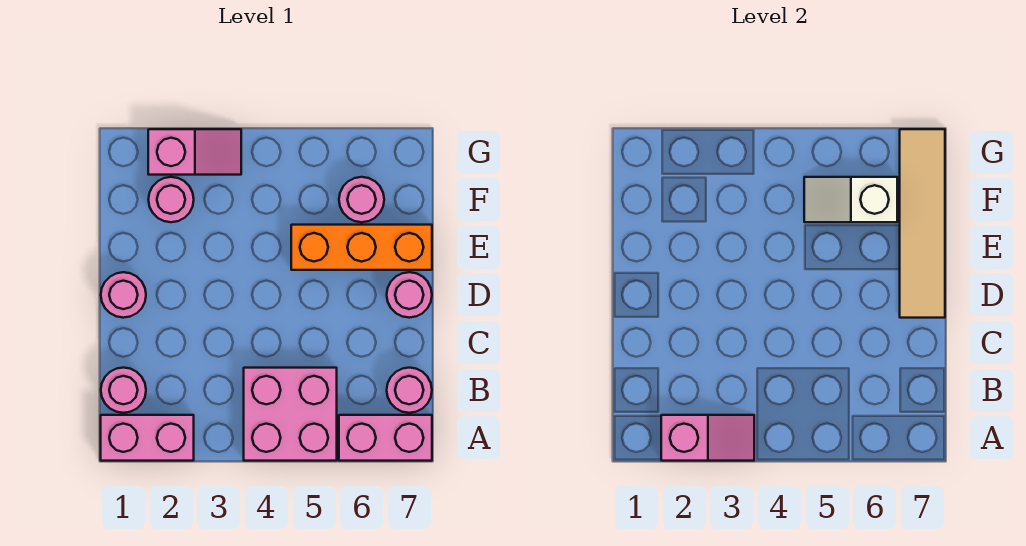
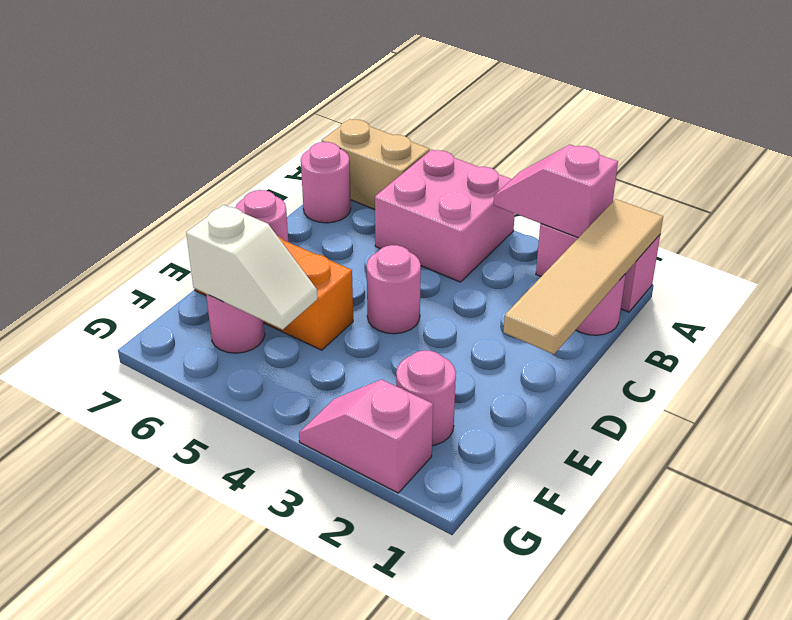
pink brick A6:A7 level 1 -> tan brick A6:A7 level 1
pink round brick D1 level 1 -> pink round brick D4 level 1
tan tile D7:G7 level 2 -> tan tile A1:D1 level 2

